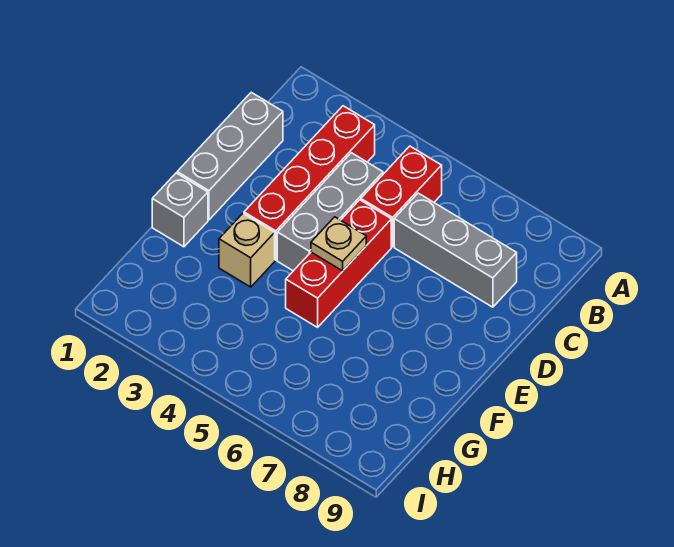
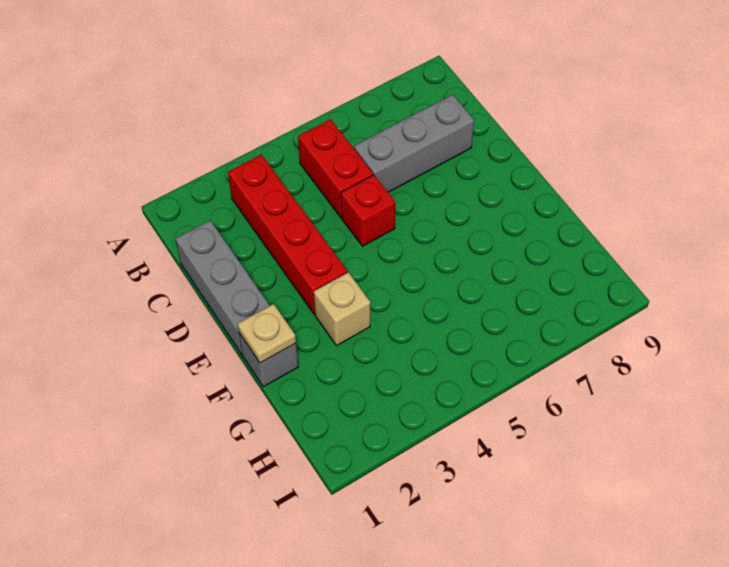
grey brick C4:E4 level 1 -> none
red brick D5:F5 level 1 -> red brick D5 level 1
tan plate E5 level 2 -> tan plate F1 level 2

